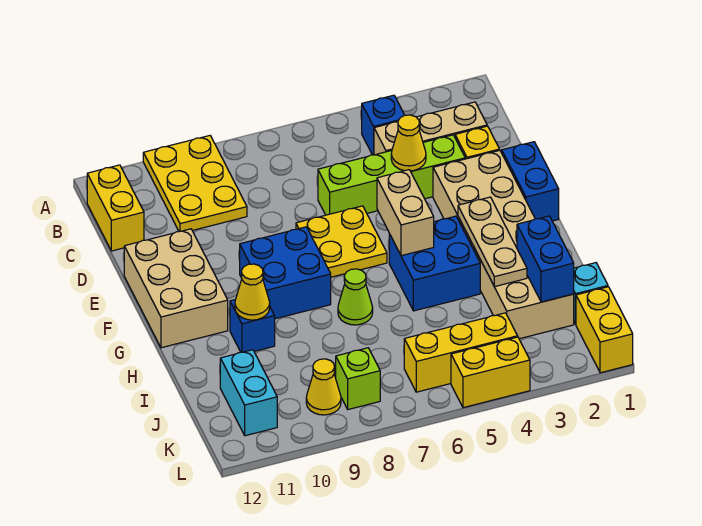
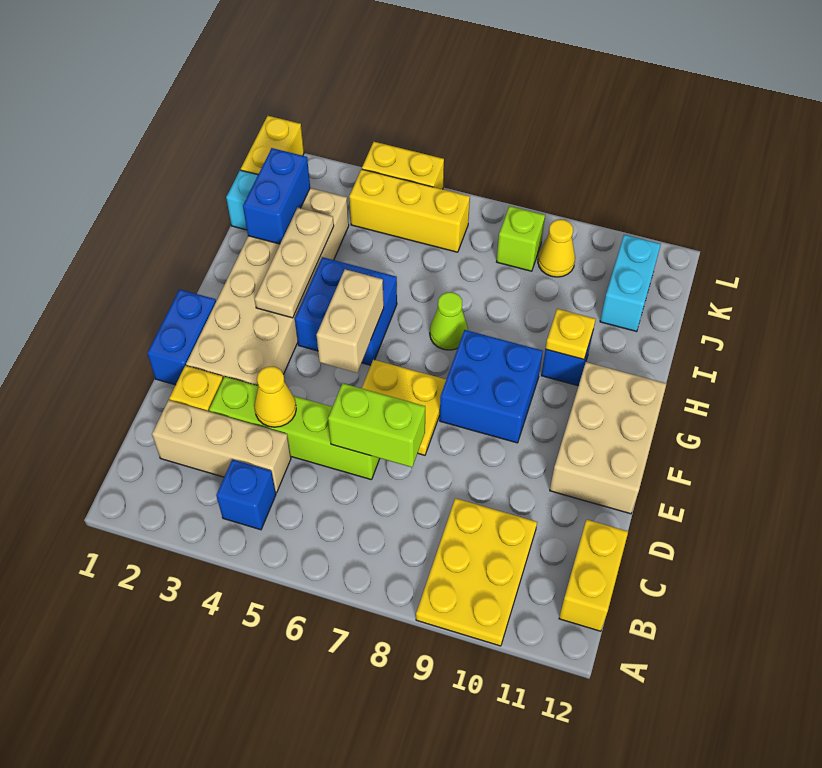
none -> lime brick D6:D7 level 2
yellow cone H10 level 2 -> yellow plate H10 level 2

